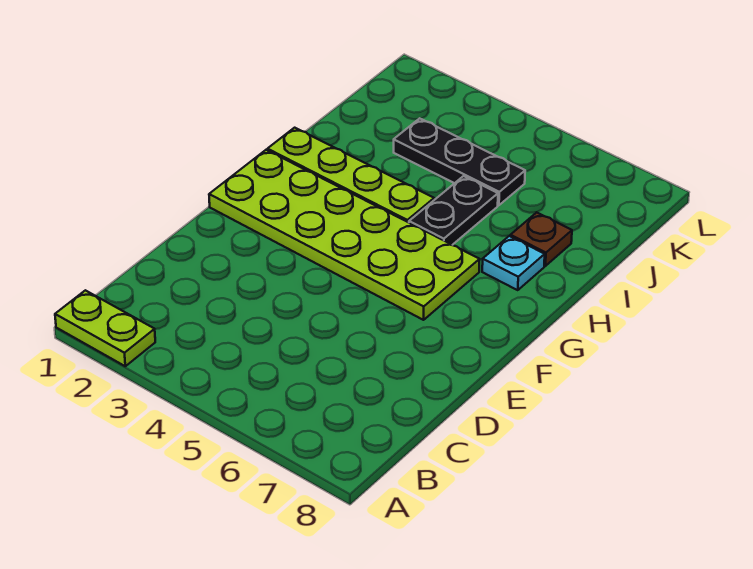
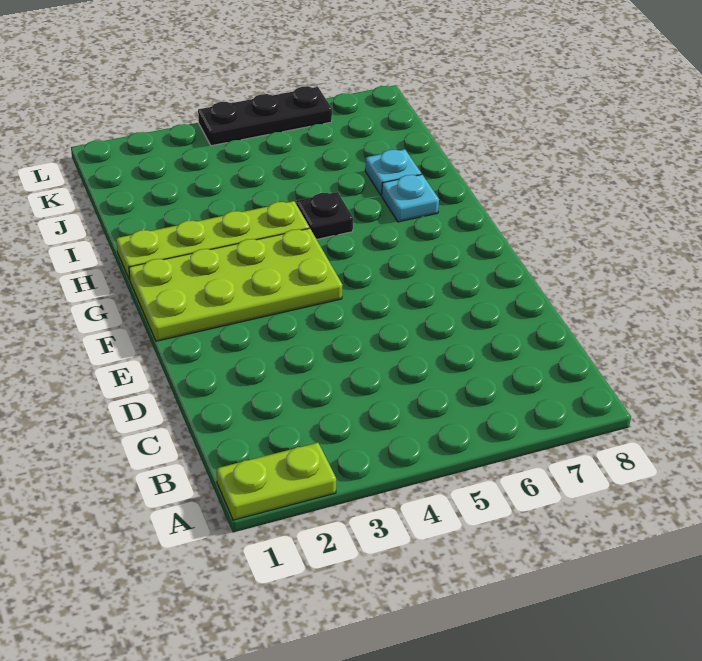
lime plate F1:G6 level 1 -> lime plate F1:G4 level 1
black plate H5:I5 level 1 -> black plate H5 level 1
brown plate I7 level 1 -> cyan plate I7 level 1
black plate J3:J5 level 1 -> black plate L4:L6 level 1

